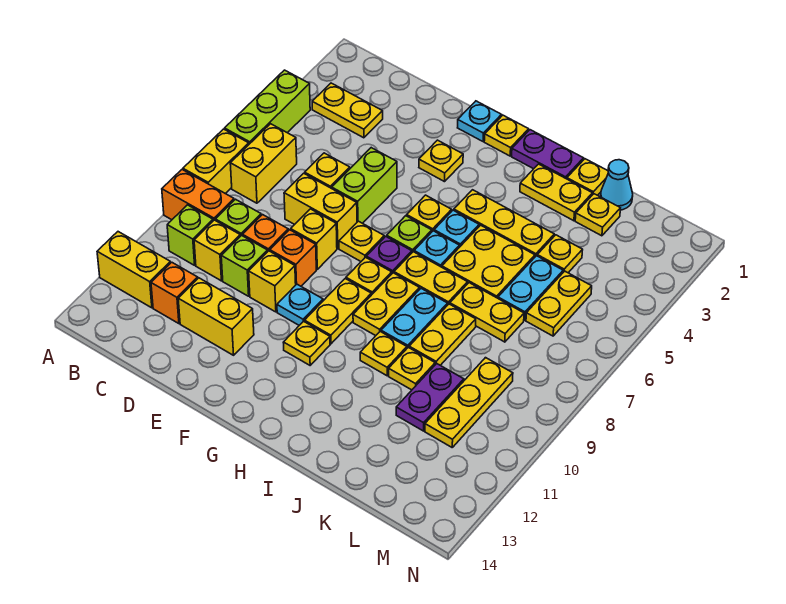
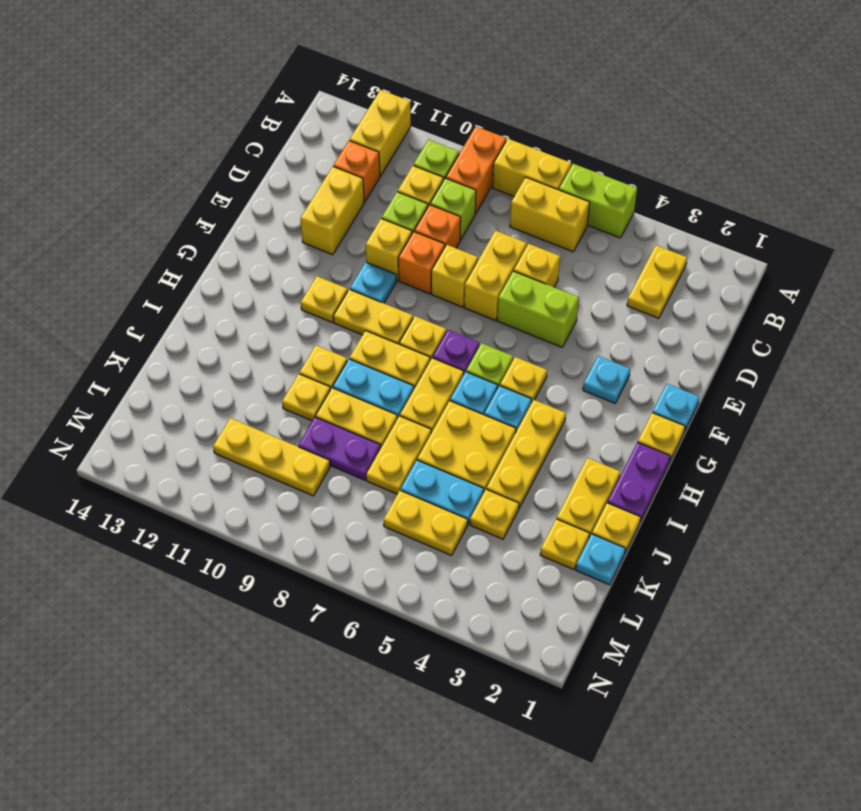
lime brick A4:A6 level 1 -> lime brick A5:A6 level 1
yellow plate F3 level 1 -> cyan plate F3 level 1
yellow plate F7 level 1 -> none
cyan cone K1 level 1 -> cyan plate K1 level 1
purple plate K10:K11 level 1 -> purple plate K8:K9 level 1

